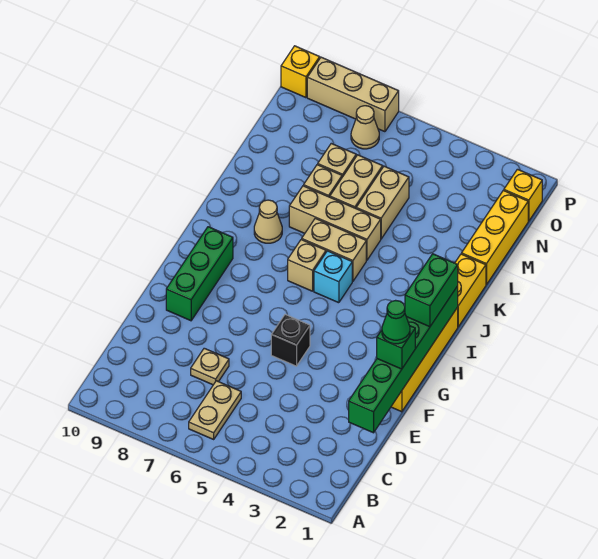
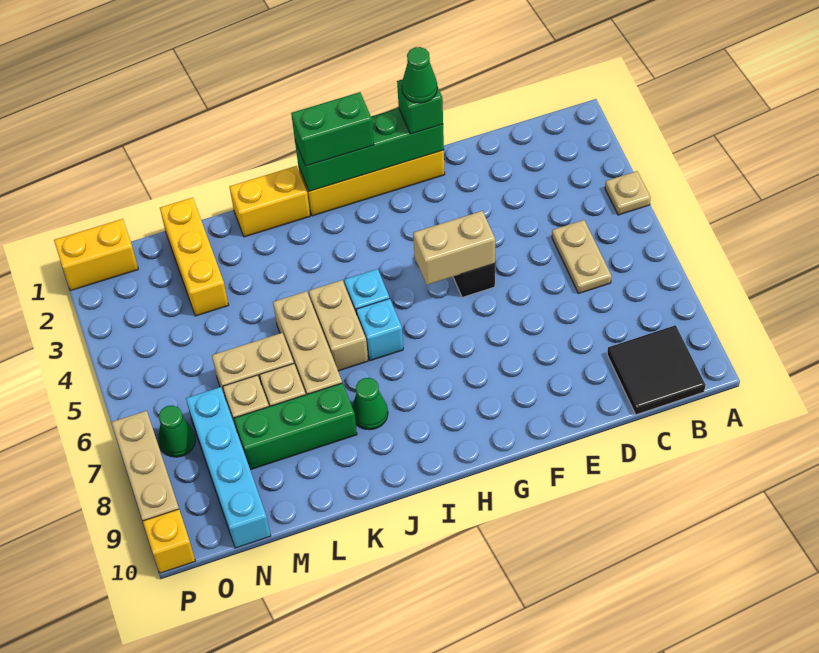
tan plate B6:C6 level 1 -> tan plate C5:C6 level 1
none -> black tile B9:C10 level 1
green brick D1:I1 level 2 -> green brick F1:I1 level 2
tan plate D7 level 1 -> tan plate A4 level 1
green brick F9:H9 level 1 -> green brick K8:M8 level 1
tan brick I6 level 1 -> cyan brick I6 level 1
tan cone J8 level 1 -> green cone J8 level 1
yellow brick L1:N1 level 1 -> yellow brick M1:M3 level 1
tan brick L5:M5 level 1 -> tan brick F5:G5 level 2
none -> cyan brick N7:N10 level 1
yellow brick O1 level 1 -> yellow brick O1:P1 level 1
tan cone O7 level 1 -> green cone O7 level 1

